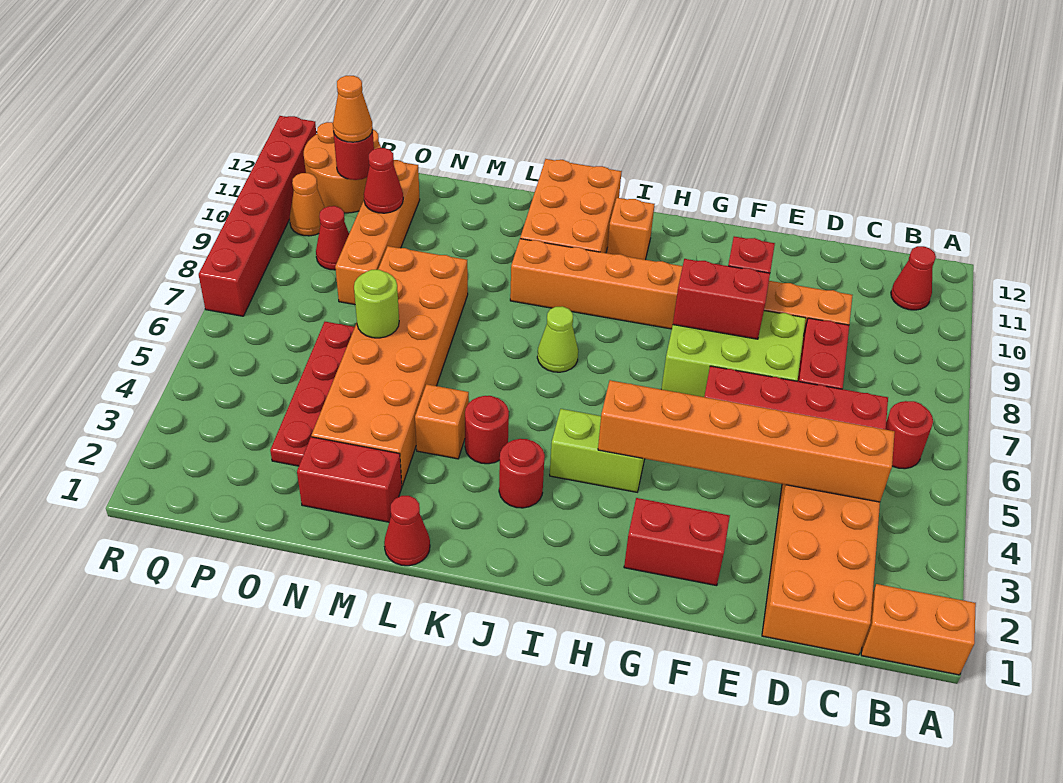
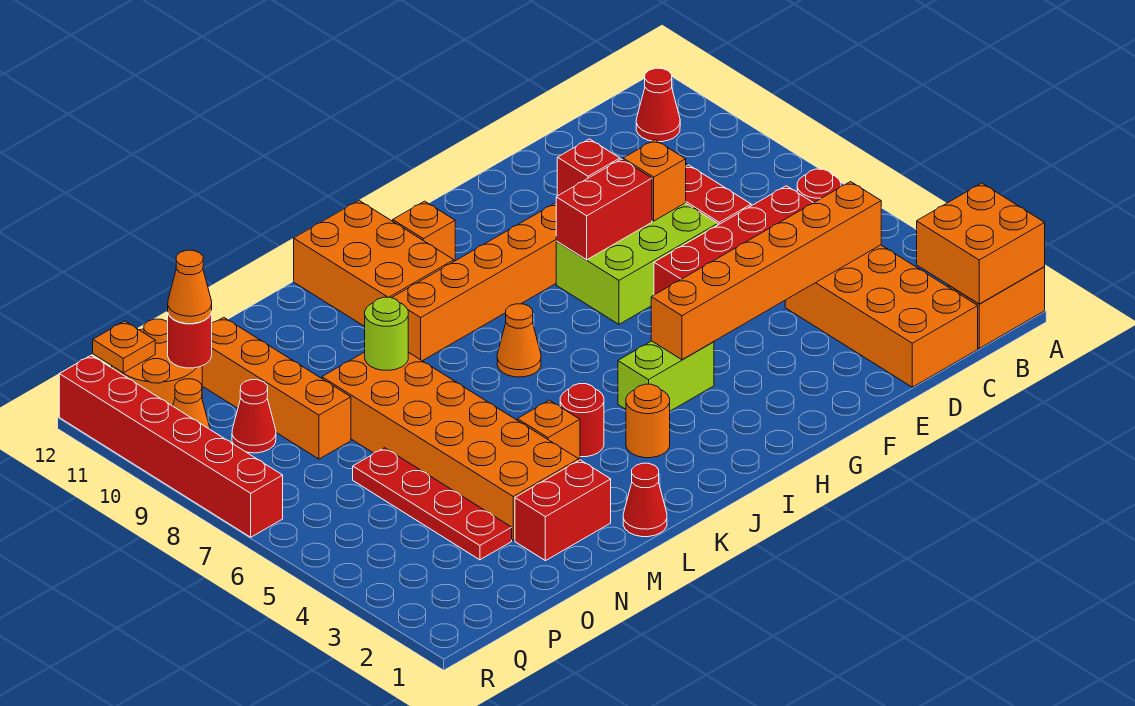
none -> orange brick A1:B2 level 2
none -> orange brick E8 level 2
red brick F2:G2 level 1 -> none
red round brick J3 level 1 -> orange round brick J3 level 1
lime cone J7 level 1 -> orange cone J7 level 1
lime round brick N6 level 2 -> lime round brick M8 level 2
red cone O10 level 2 -> none
none -> orange plate Q12 level 2

